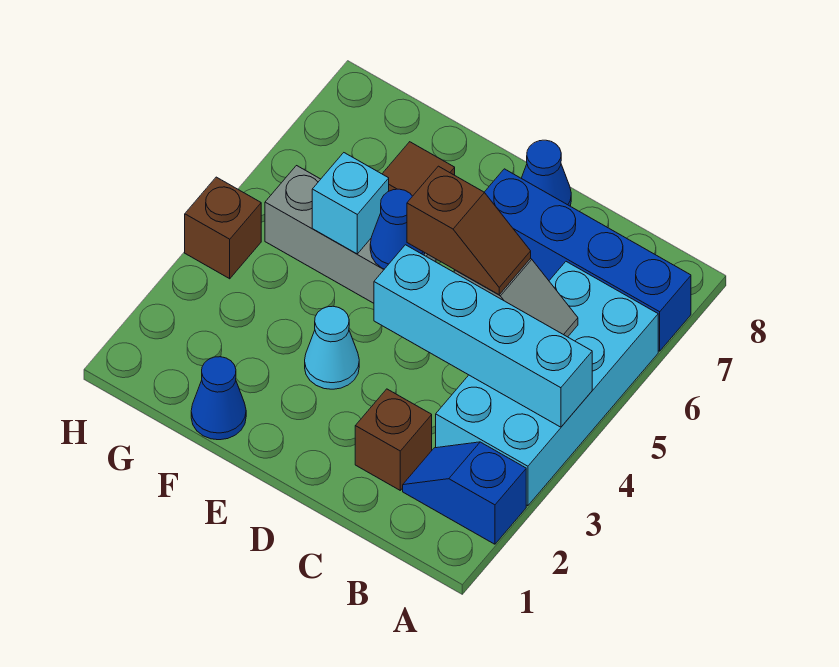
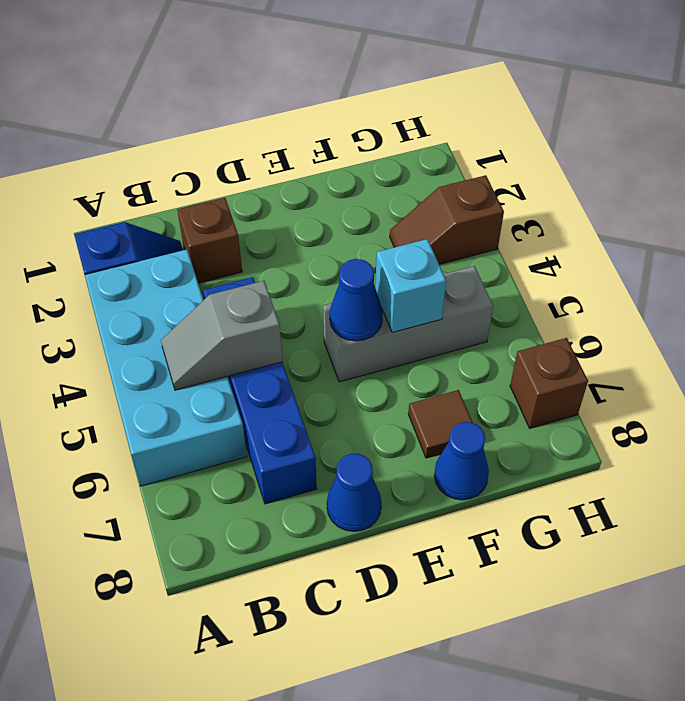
cyan brick A4:D4 level 2 -> none
blue brick A7:D7 level 1 -> blue brick C4:C7 level 1
brown slope C5:D5 level 3 top D -> brown slope G3:H3 level 1 top H
cyan cone E3 level 1 -> none
blue cone F1 level 1 -> blue cone F8 level 1
brown brick H4 level 1 -> brown brick H7 level 1

